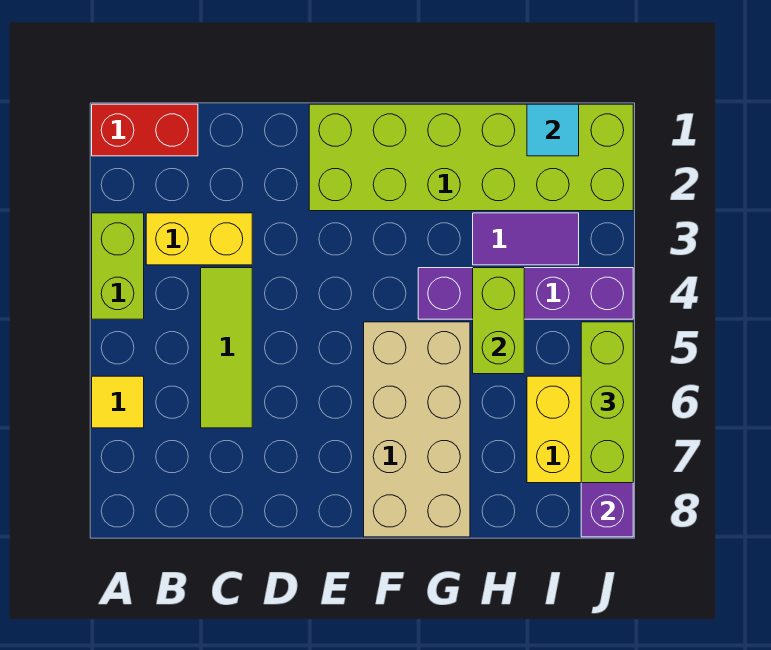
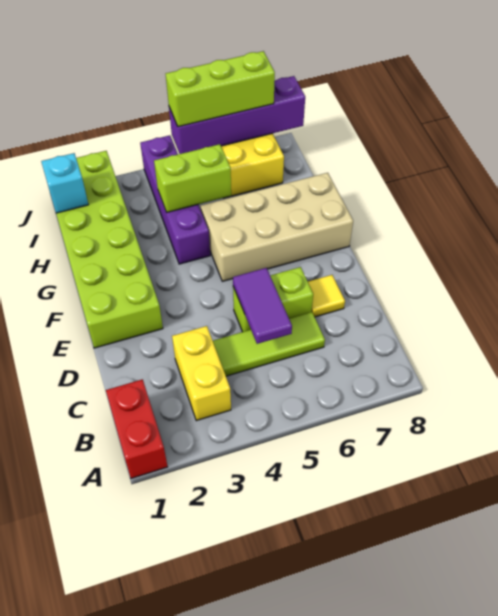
lime brick A3:A4 level 1 -> lime brick D5:D6 level 1
yellow tile A6 level 1 -> yellow tile D7 level 1
purple tile H3:I3 level 1 -> purple tile C5:D5 level 2
cyan tile I1 level 2 -> cyan brick I1 level 2

